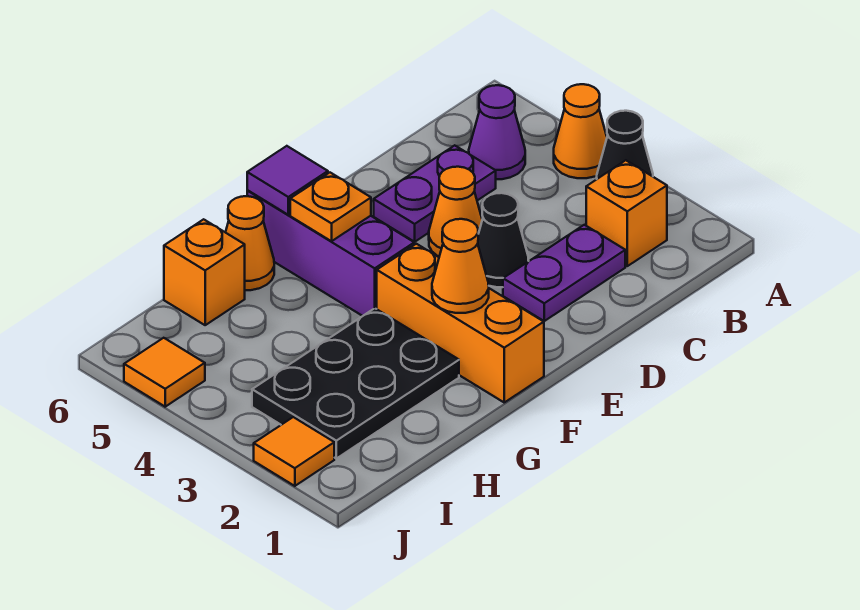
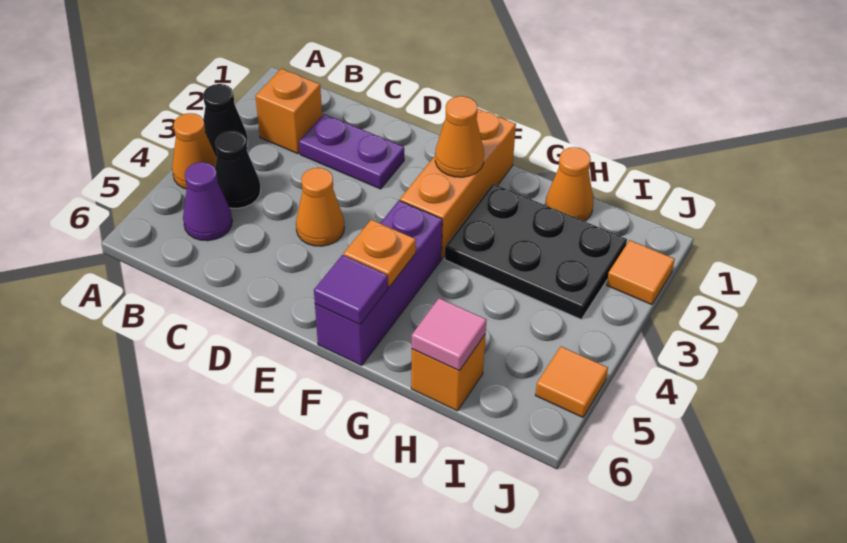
purple plate C5:D5 level 1 -> none
black cone D3 level 1 -> black cone B4 level 1
orange cone G6 level 1 -> orange cone H1 level 1
none -> pink tile H6 level 2

